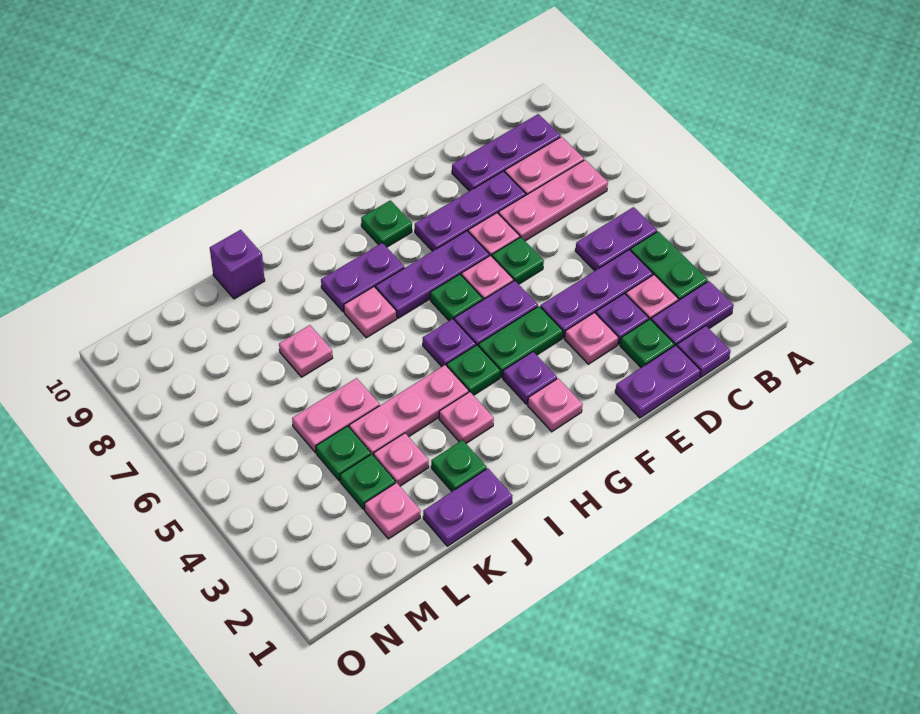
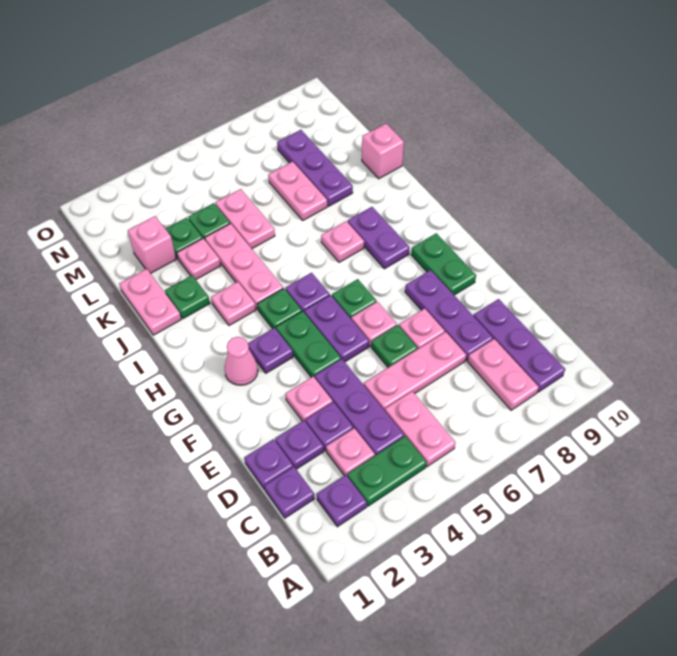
purple plate B2:C2 level 1 -> purple plate B2 level 1
purple plate B5:C5 level 1 -> pink plate B5:C5 level 1
pink plate B7:D7 level 1 -> pink plate D5:D7 level 1
purple plate D1:E1 level 1 -> purple plate D1 level 1
green plate D2 level 1 -> purple plate D2 level 1
purple plate F7:H7 level 1 -> purple plate K8:M8 level 1
pink plate G2 level 1 -> pink cone G2 level 1
green plate G9 level 1 -> green plate F9:G9 level 1
purple plate J1:K1 level 1 -> pink plate J1:K1 level 1
pink plate K7 level 1 -> pink plate K7:L7 level 1
purple brick K10 level 1 -> pink brick K10 level 1
pink plate L2 level 1 -> pink brick L2 level 1

